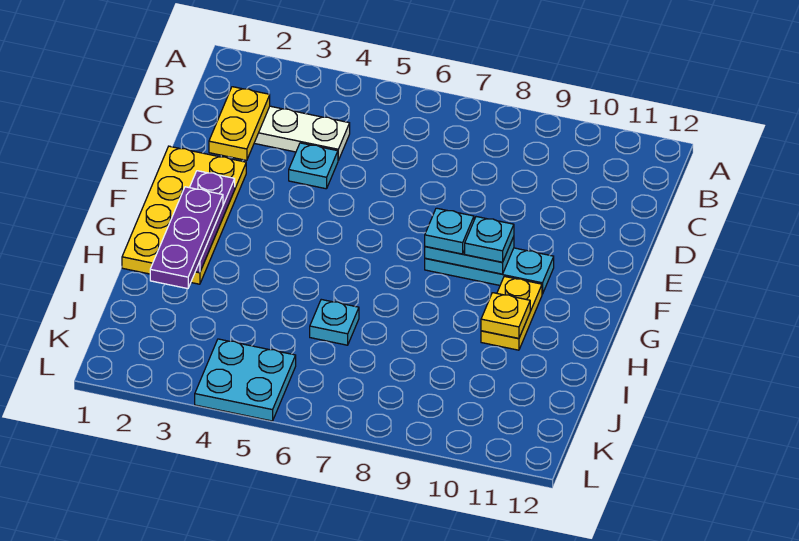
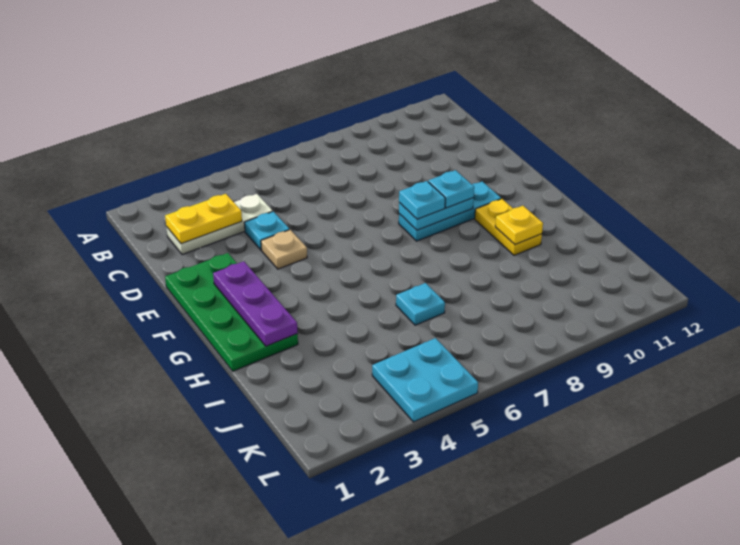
yellow plate C2:D2 level 2 -> yellow plate C2:C3 level 2
yellow plate E1:H2 level 1 -> green plate E1:H2 level 1
none -> tan plate E4 level 1
purple plate G2:I2 level 3 -> none

